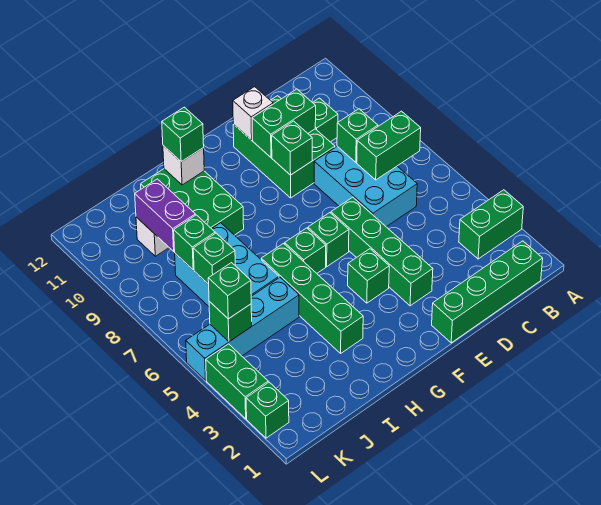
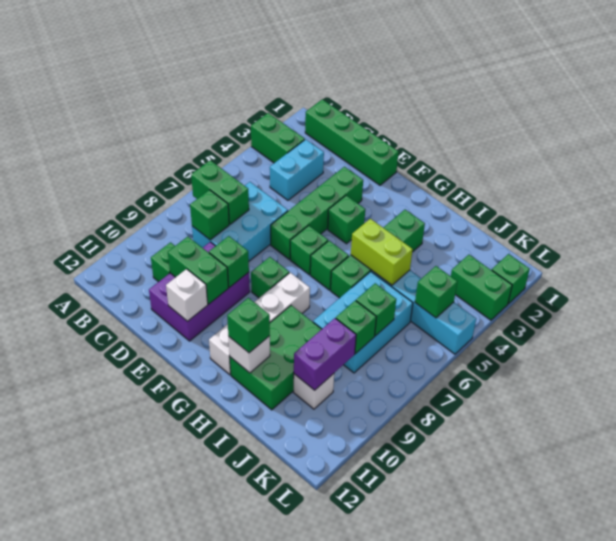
none -> cyan brick C3:C4 level 1
green brick D9:E11 level 1 -> purple brick D9:E11 level 1
none -> white brick G8:G11 level 1
none -> lime brick H5:I5 level 2
green brick K5 level 3 -> green brick F8 level 1
green brick L3:L4 level 1 -> green brick K3:L3 level 1

